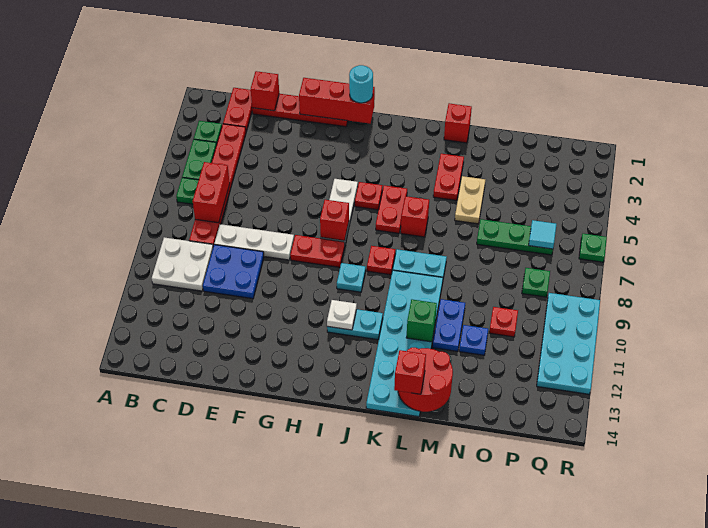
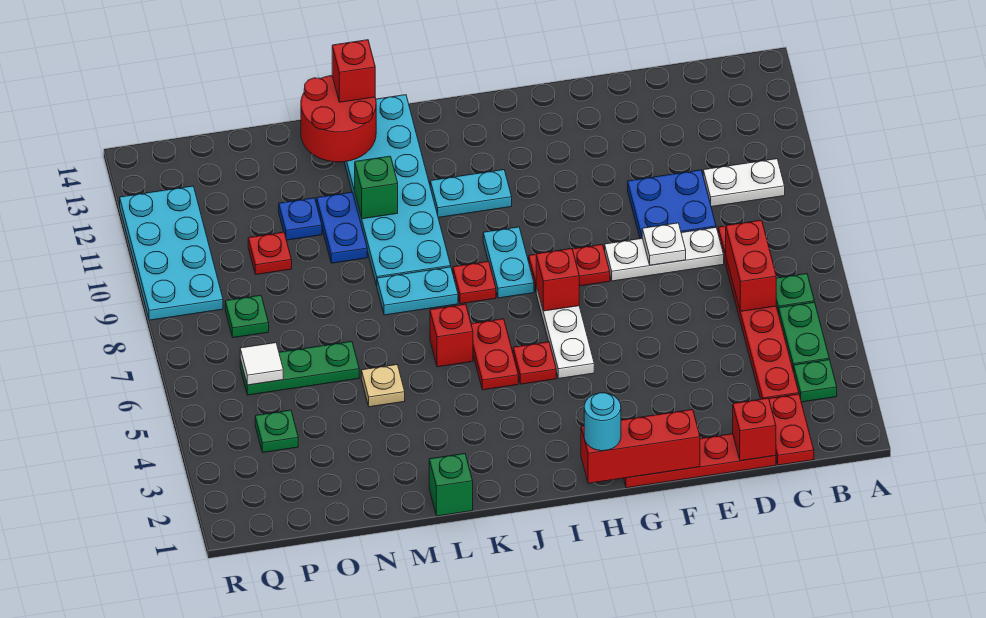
white plate B9:C10 level 1 -> white plate B10:C10 level 1
cyan plate I9 level 1 -> cyan plate I8:I9 level 1
white plate I11 level 2 -> white plate E8 level 2
red brick L1 level 1 -> green brick L1 level 1
red plate L3:L4 level 1 -> none
tan plate M4:M5 level 1 -> tan plate M5 level 1
cyan tile P6 level 2 -> white tile P6 level 2
green plate R6 level 1 -> green plate P4 level 1

